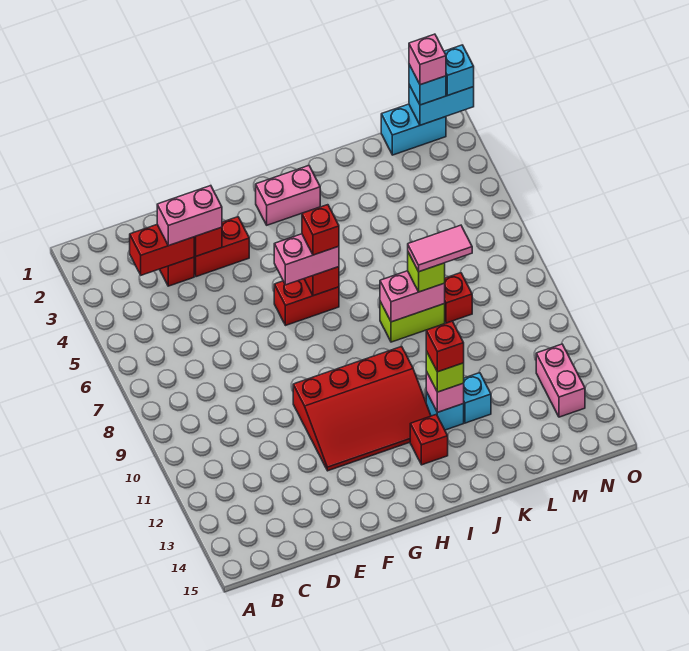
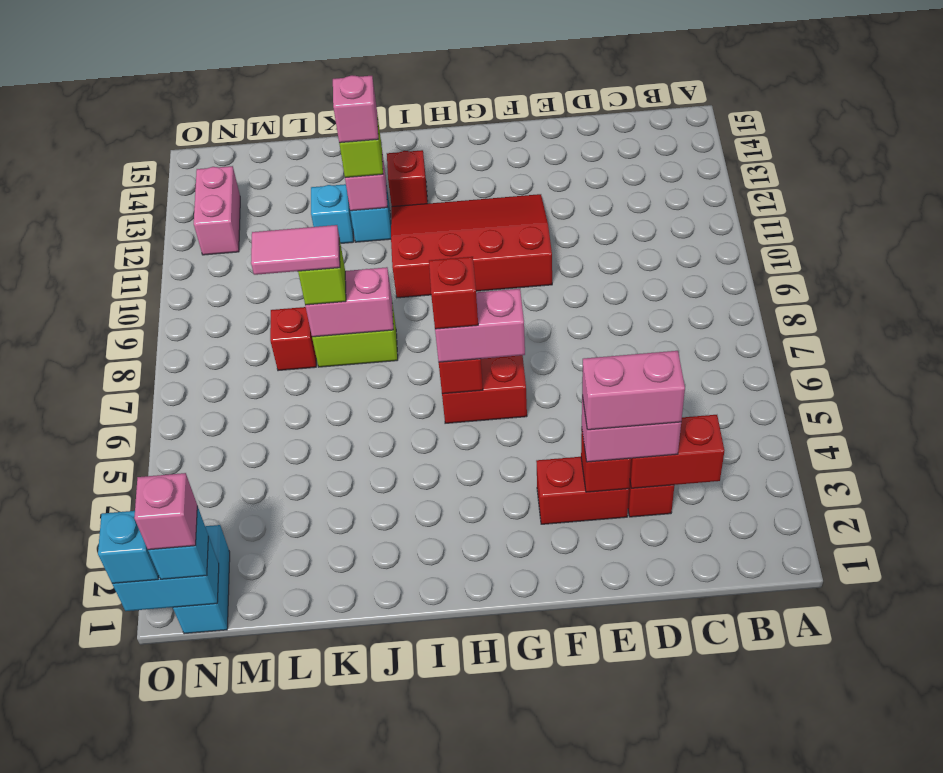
pink brick H2:I2 level 1 -> pink brick D3:E3 level 4
red brick J12 level 4 -> pink brick J12 level 4
cyan brick M1:N1 level 1 -> cyan brick N1:N2 level 1

